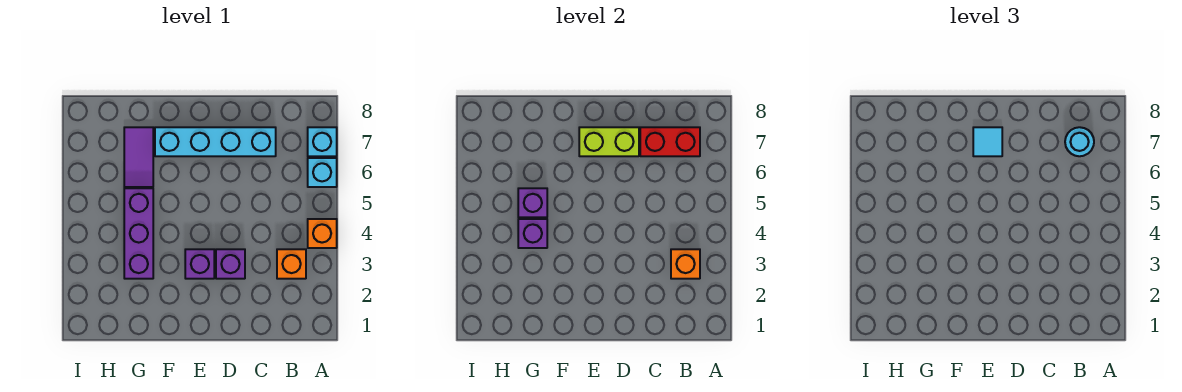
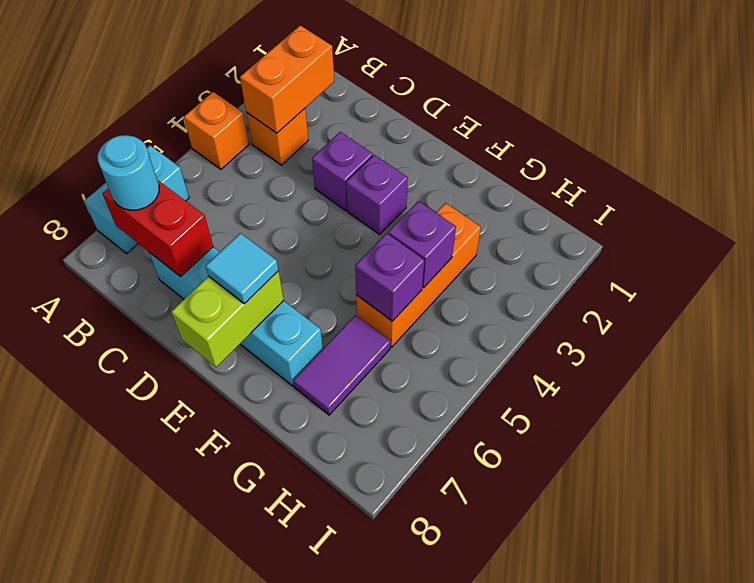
orange brick B3 level 2 -> orange brick B2:B3 level 2
lime brick D7:E7 level 2 -> lime brick E7:E8 level 2
purple brick G3:G5 level 1 -> orange brick G3:G5 level 1

